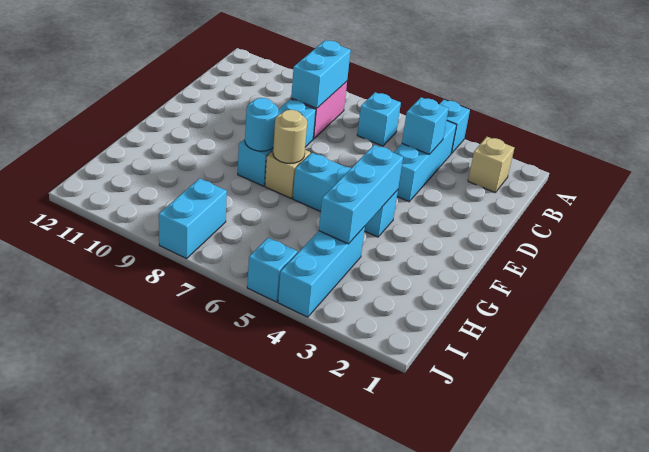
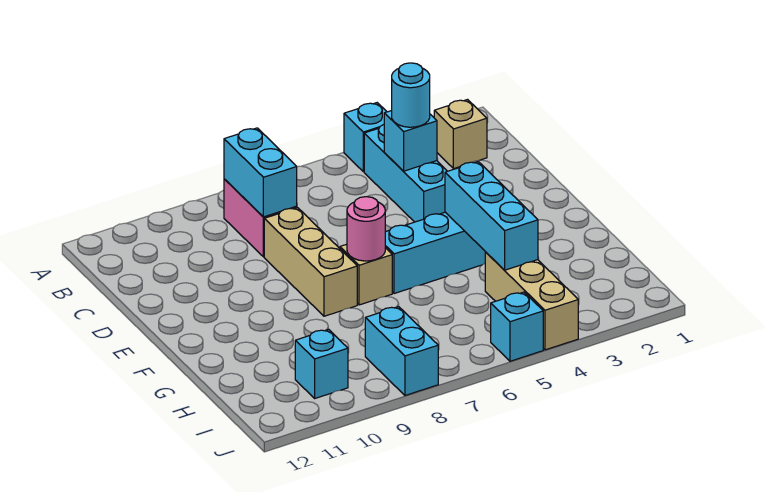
cyan brick B6 level 1 -> cyan brick I10 level 1
cyan brick D8:F8 level 1 -> tan brick D8:F8 level 1
tan round brick F7 level 2 -> pink round brick F7 level 2
cyan round brick F8 level 2 -> cyan round brick C4 level 3
cyan brick H4:J4 level 1 -> tan brick H4:J4 level 1

